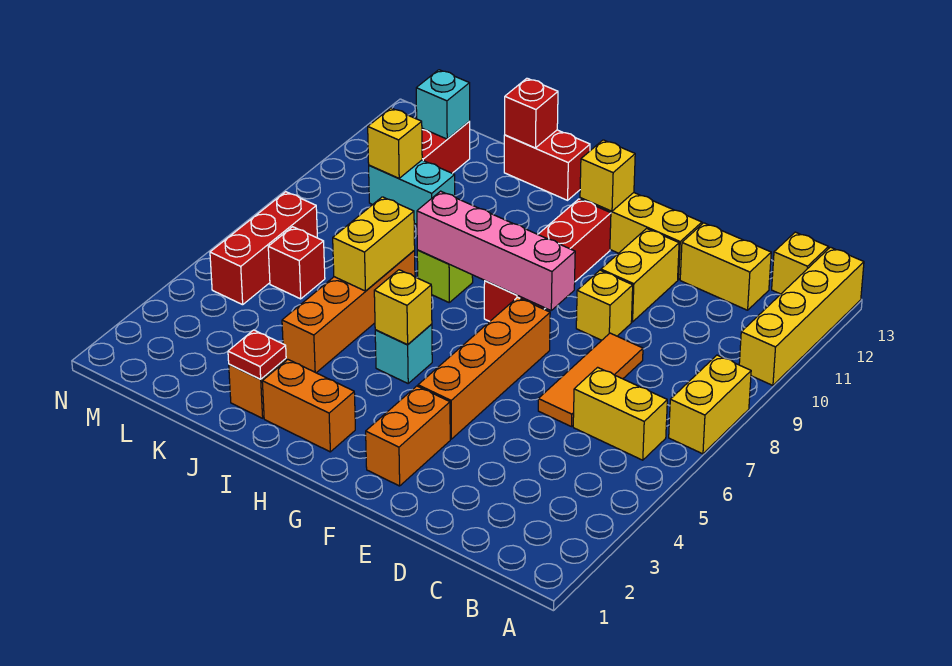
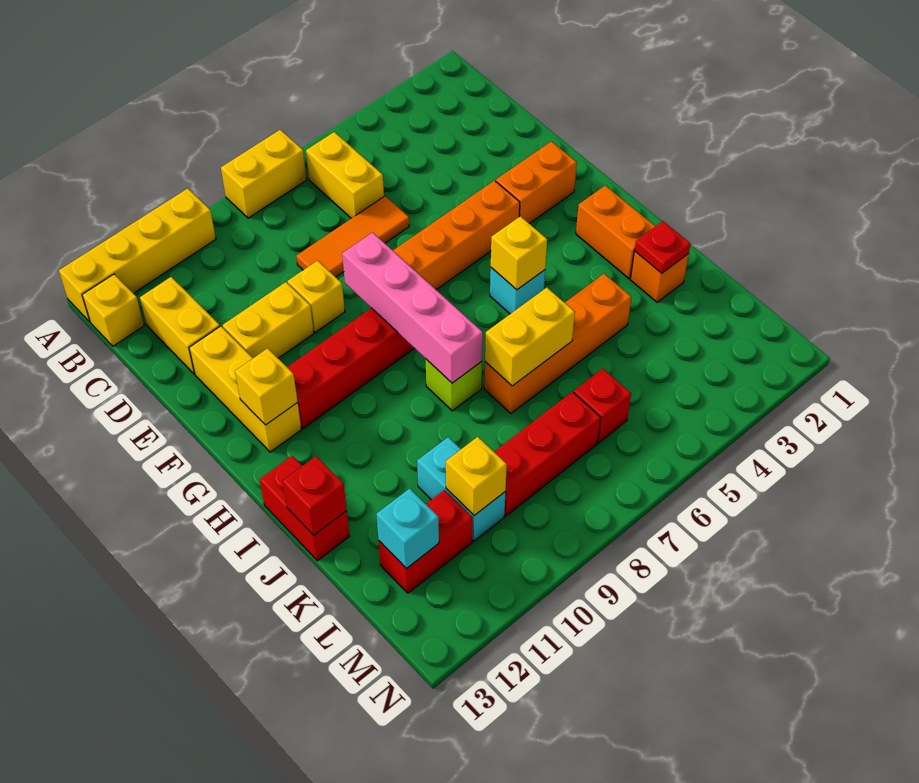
red brick M5:M7 level 1 -> red brick L7:L9 level 1

